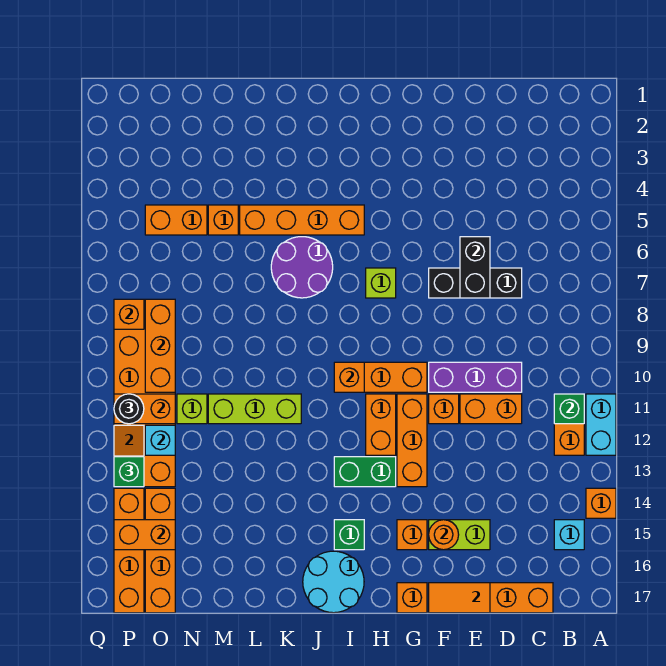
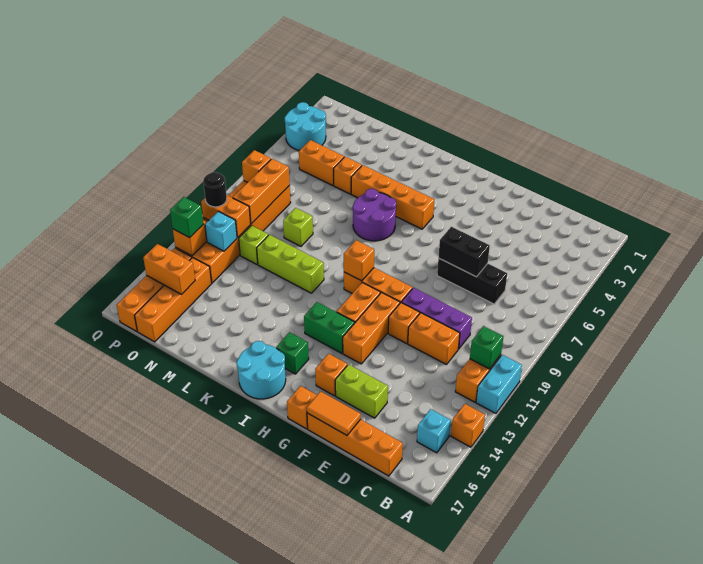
black brick E6:E7 level 2 -> black brick E7:F7 level 2
orange round brick F15 level 2 -> none
lime brick H7 level 1 -> lime brick M9 level 1
none -> cyan round brick P3:Q4 level 1

